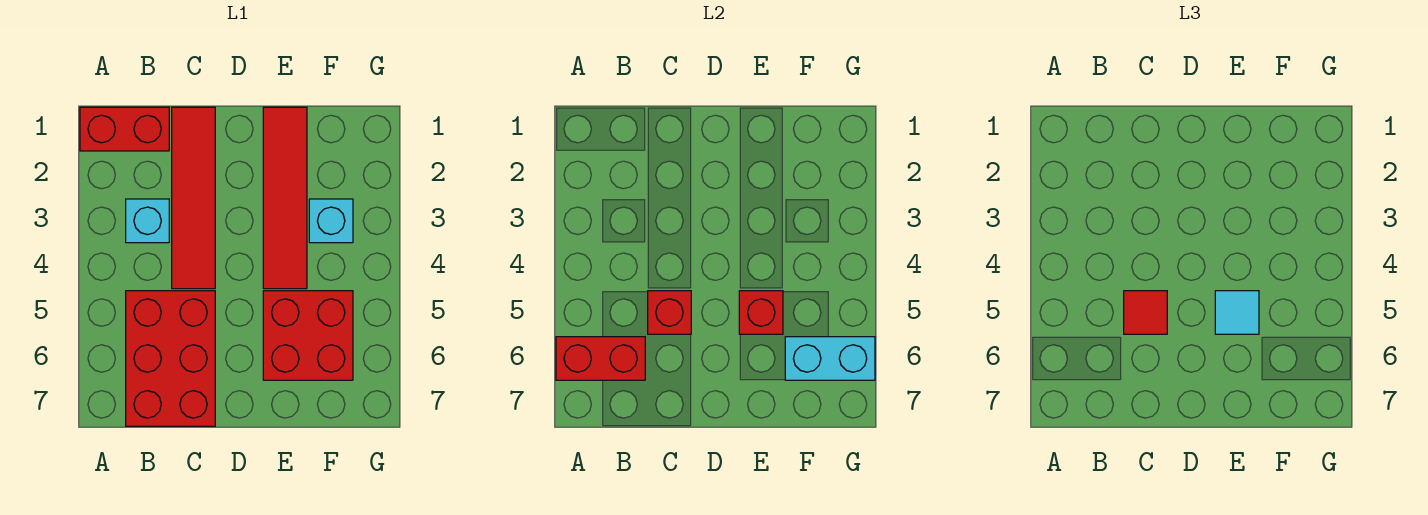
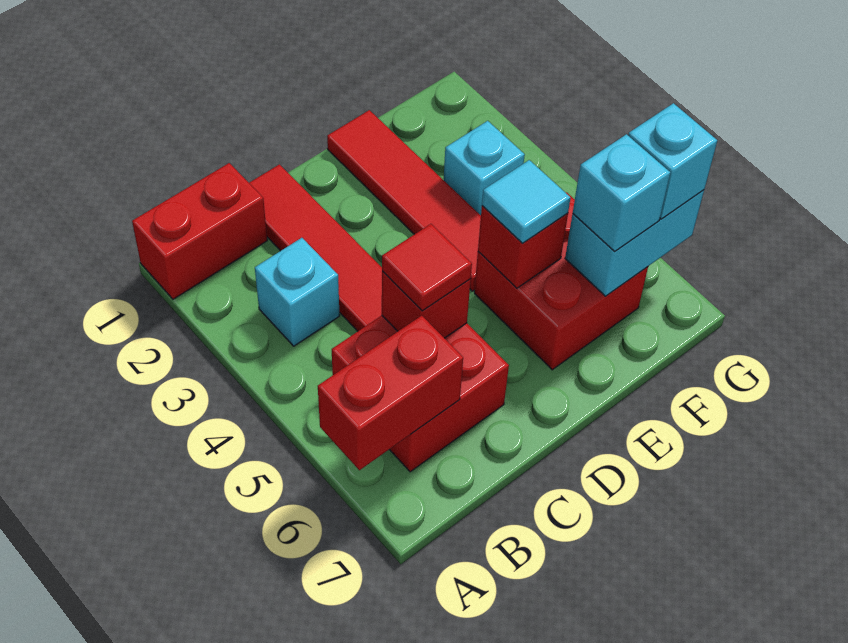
red brick B5:C7 level 1 -> red brick B5:C6 level 1
none -> cyan brick F6 level 3
none -> cyan brick G6 level 3

